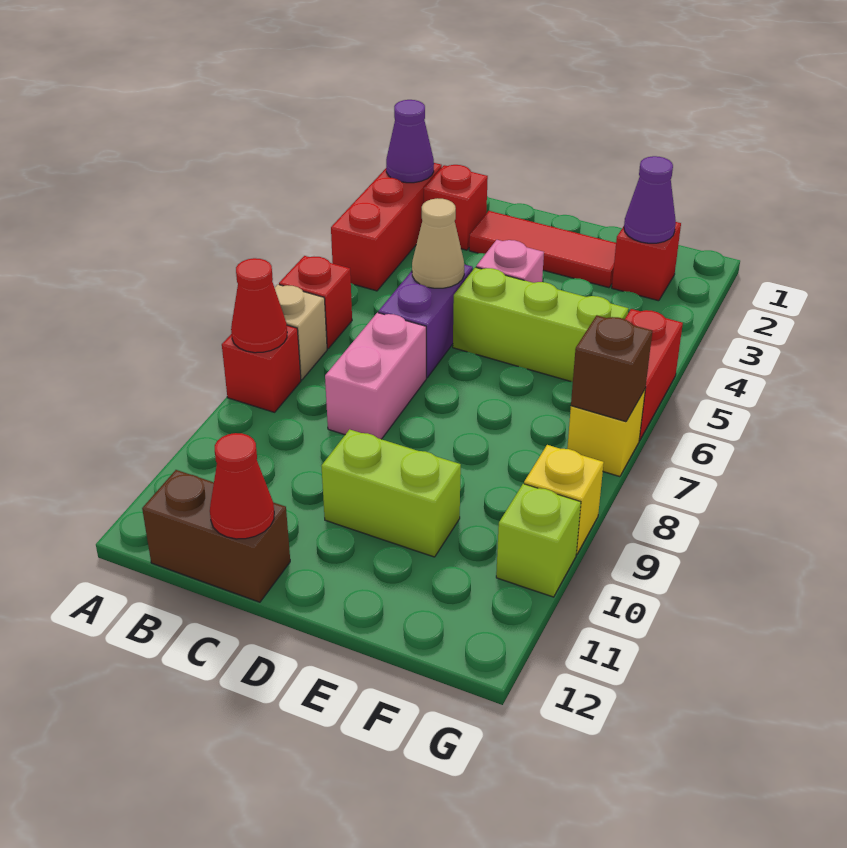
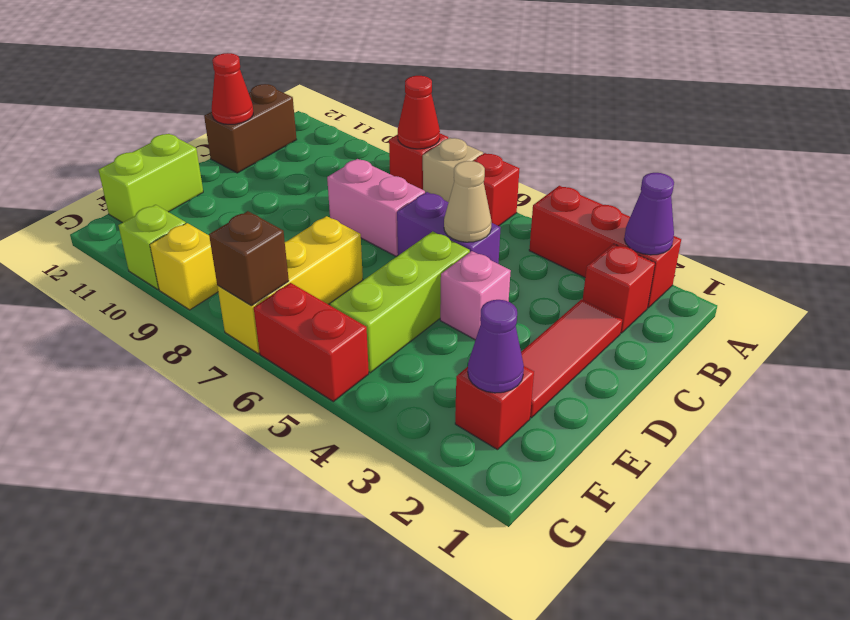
lime brick D10:E10 level 1 -> lime brick E12:F12 level 1
yellow brick G7 level 1 -> yellow brick E7:G7 level 1

